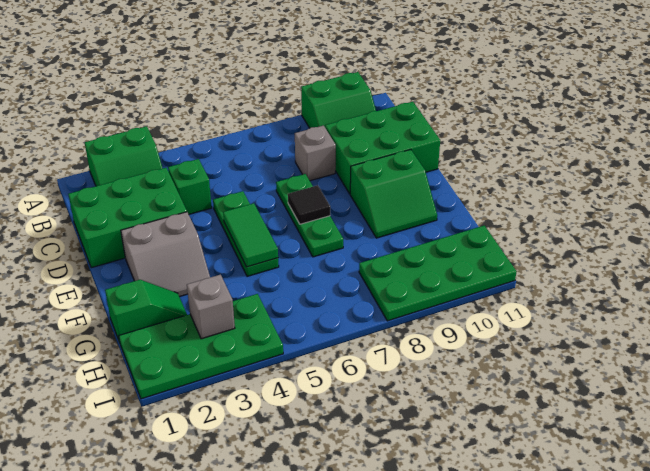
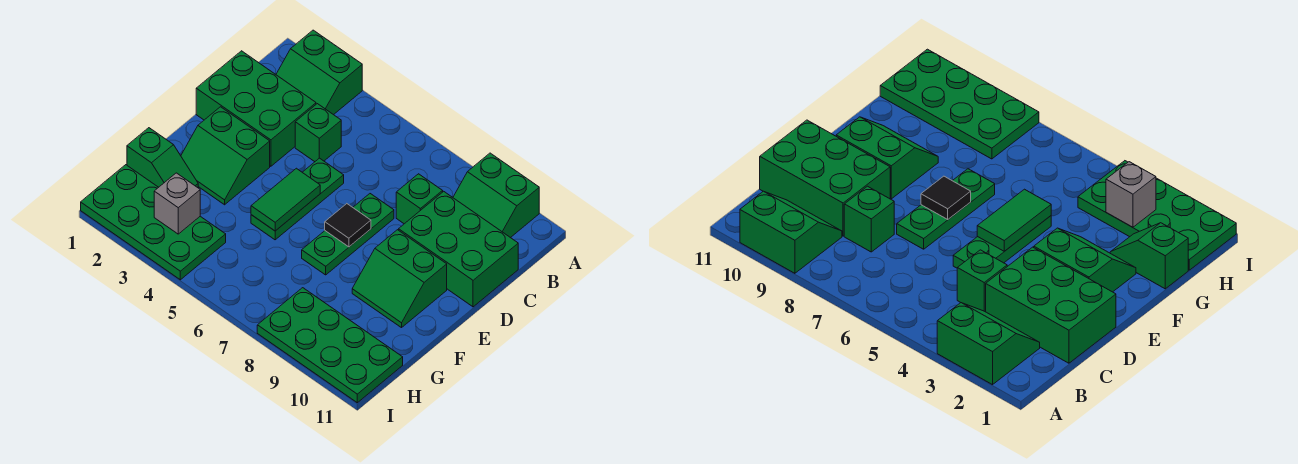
grey brick C8 level 1 -> green brick C8 level 1
grey slope E2:F3 level 1 top E -> green slope E2:F3 level 1 top E

